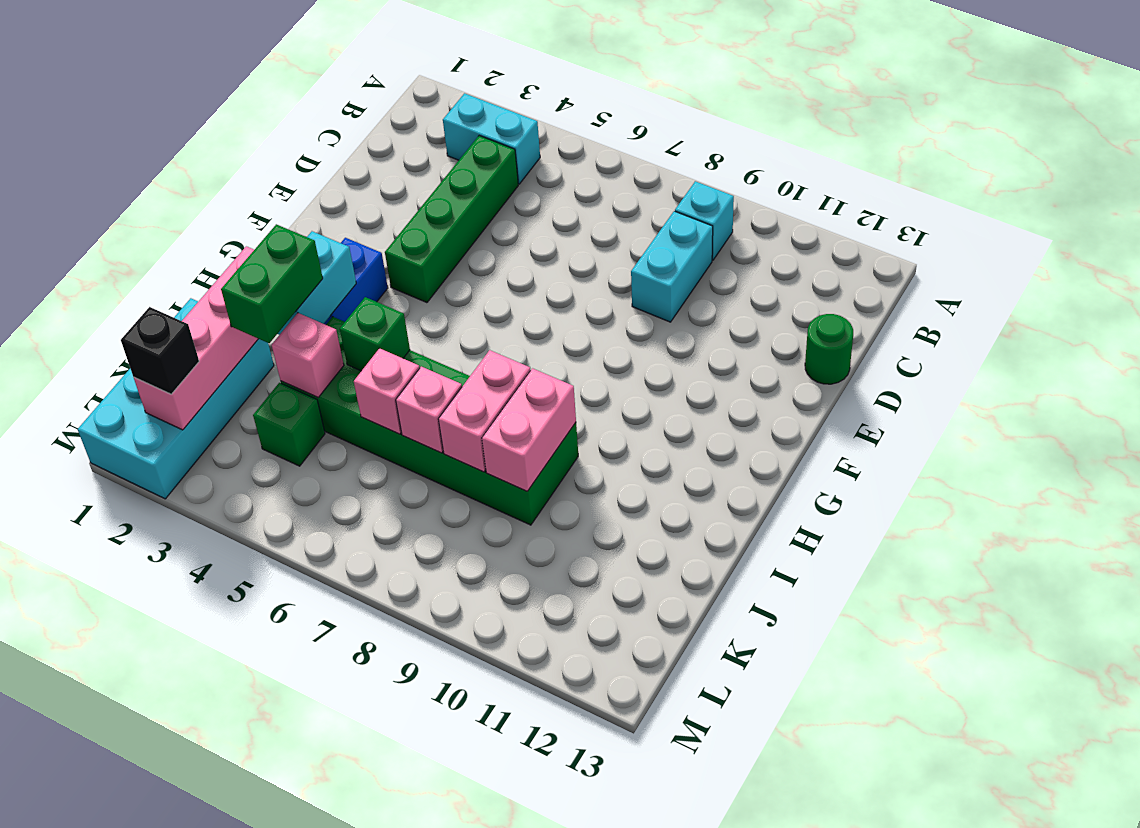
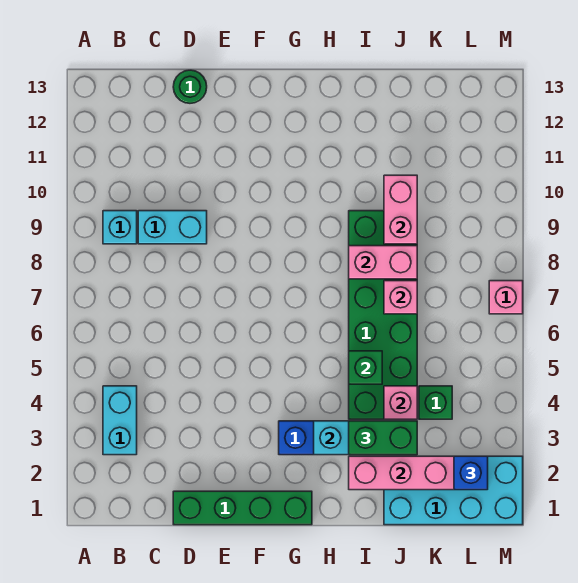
green brick C4:F4 level 1 -> green brick D1:G1 level 1
pink brick I9:J9 level 2 -> pink brick J9:J10 level 2
pink brick J6 level 2 -> pink brick M7 level 1
black brick L2 level 3 -> blue brick L2 level 3

